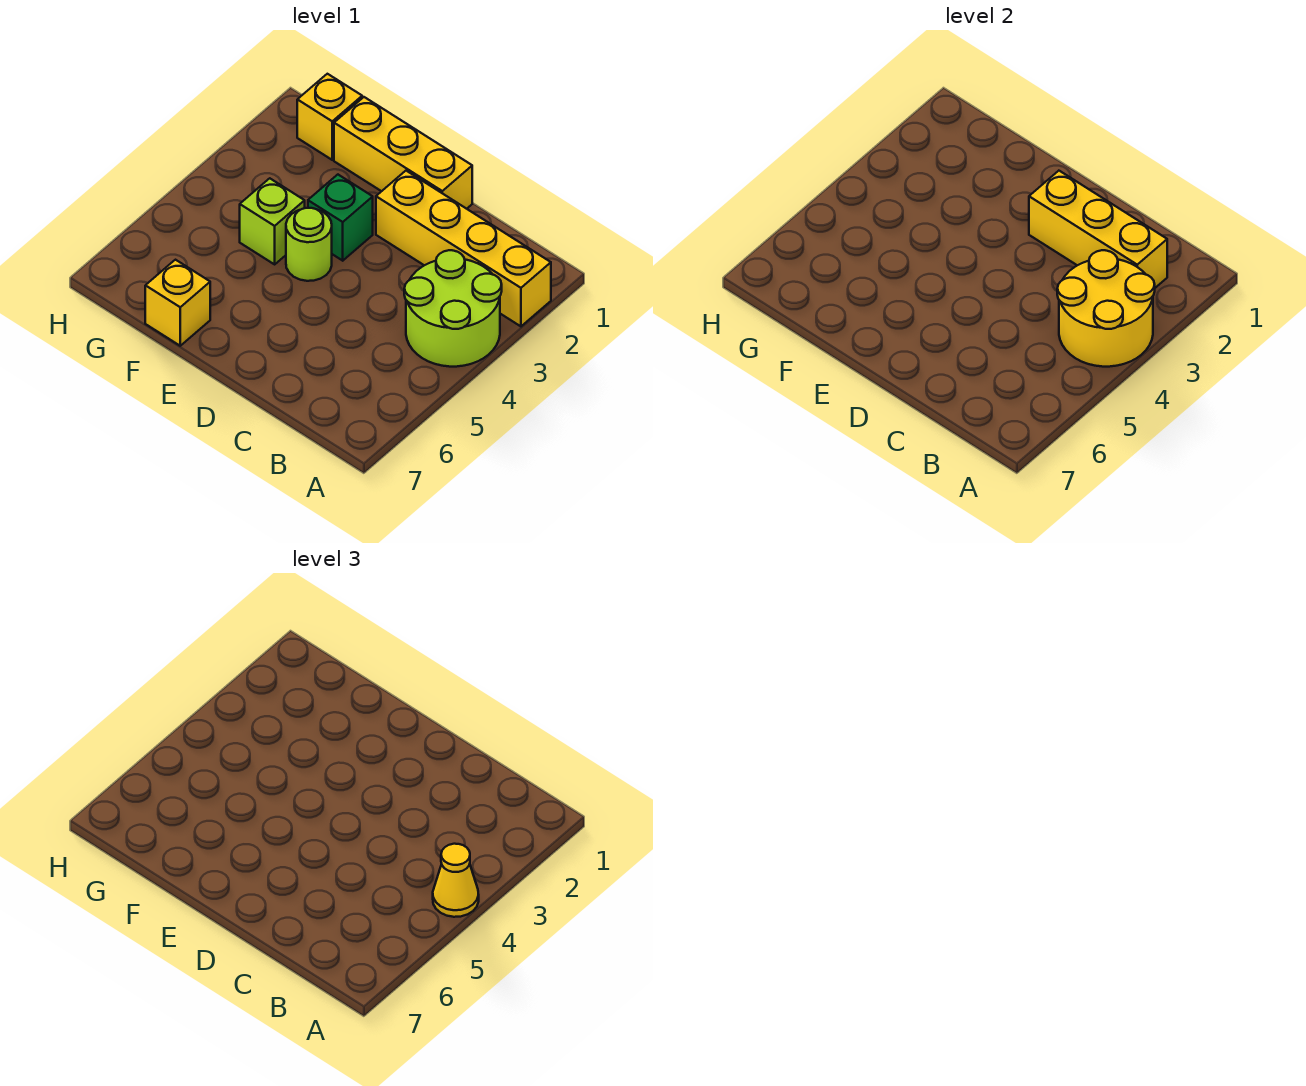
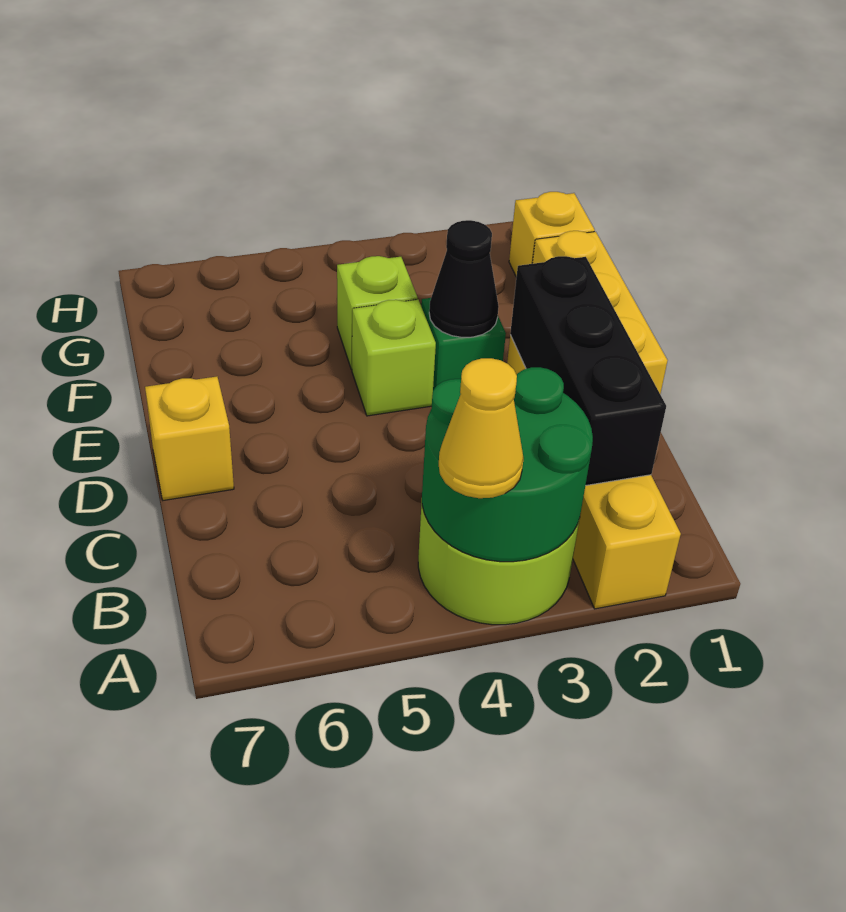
yellow round brick A3:B4 level 2 -> green round brick A3:B4 level 2
yellow brick B2:D2 level 2 -> black brick B2:D2 level 2
none -> black cone E3 level 2
lime round brick E4 level 1 -> lime brick E4 level 1
yellow brick F7 level 1 -> yellow brick D7 level 1

